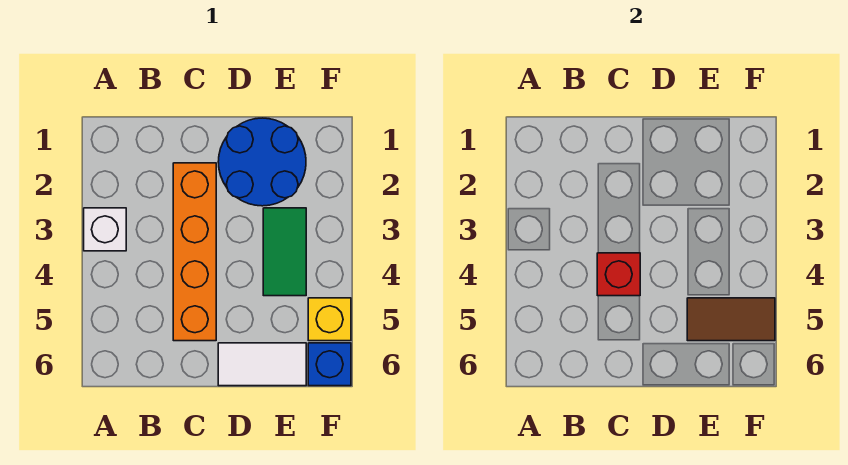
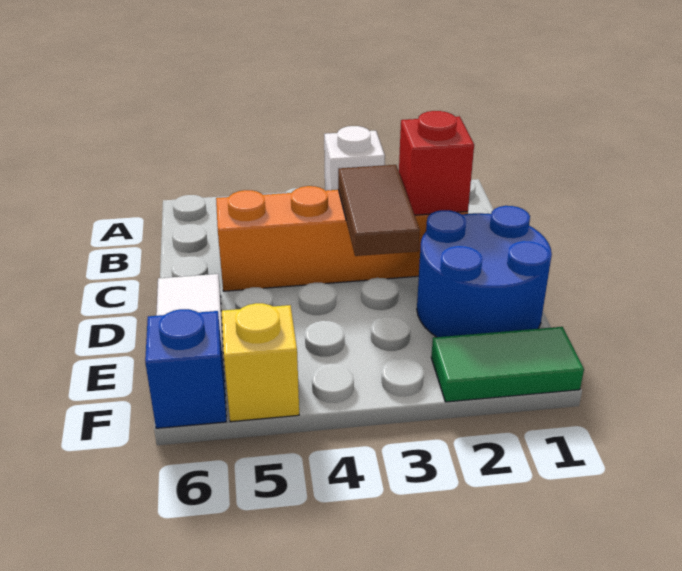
red brick C4 level 2 -> red brick C2 level 2
green tile E3:E4 level 1 -> green tile F1:F2 level 1
brown tile E5:F5 level 2 -> brown tile C3:D3 level 2

